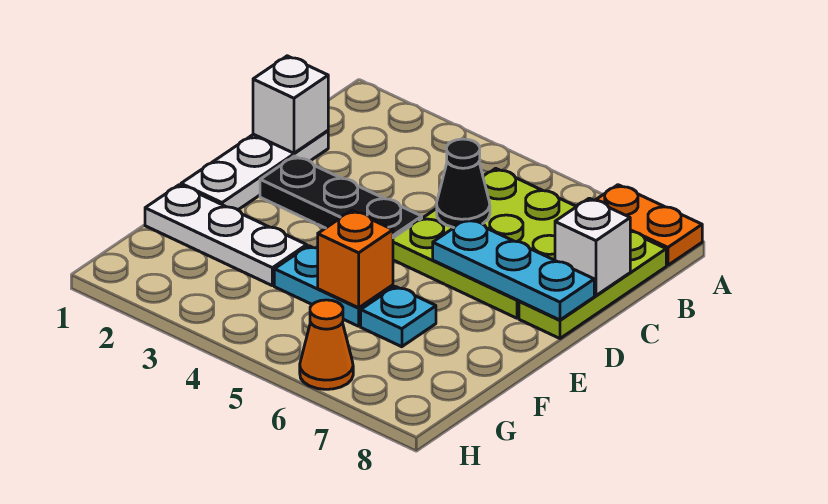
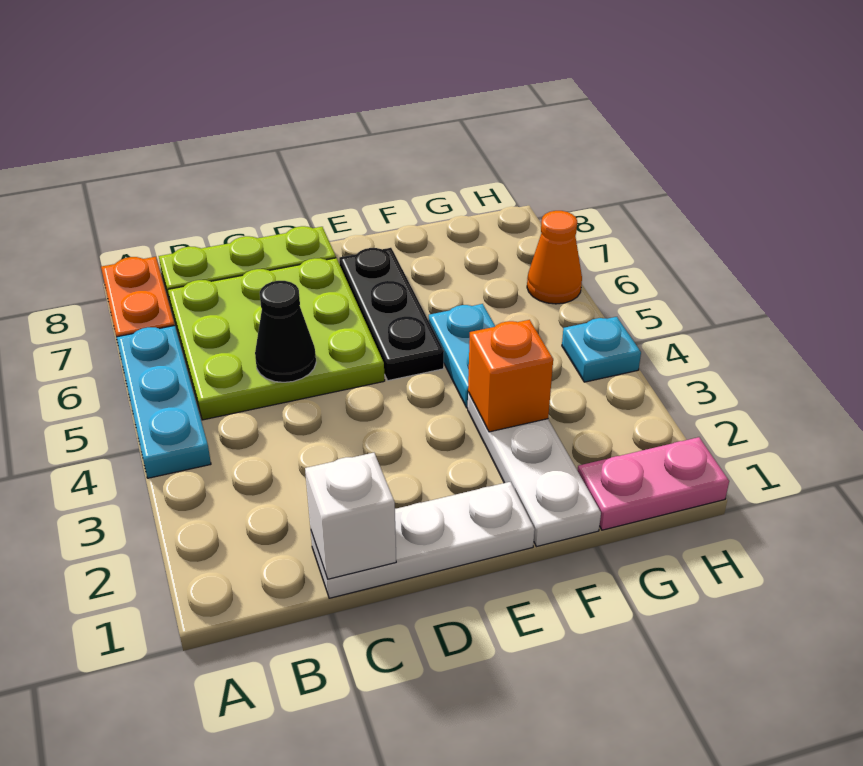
white brick C8 level 2 -> none
black plate D2:D4 level 1 -> black plate E5:E7 level 1
cyan plate D6:D8 level 2 -> cyan plate A4:A6 level 1
orange brick F5 level 2 -> orange brick F3 level 2
cyan plate F6 level 1 -> cyan plate H4 level 1
none -> pink plate G1:H1 level 1

